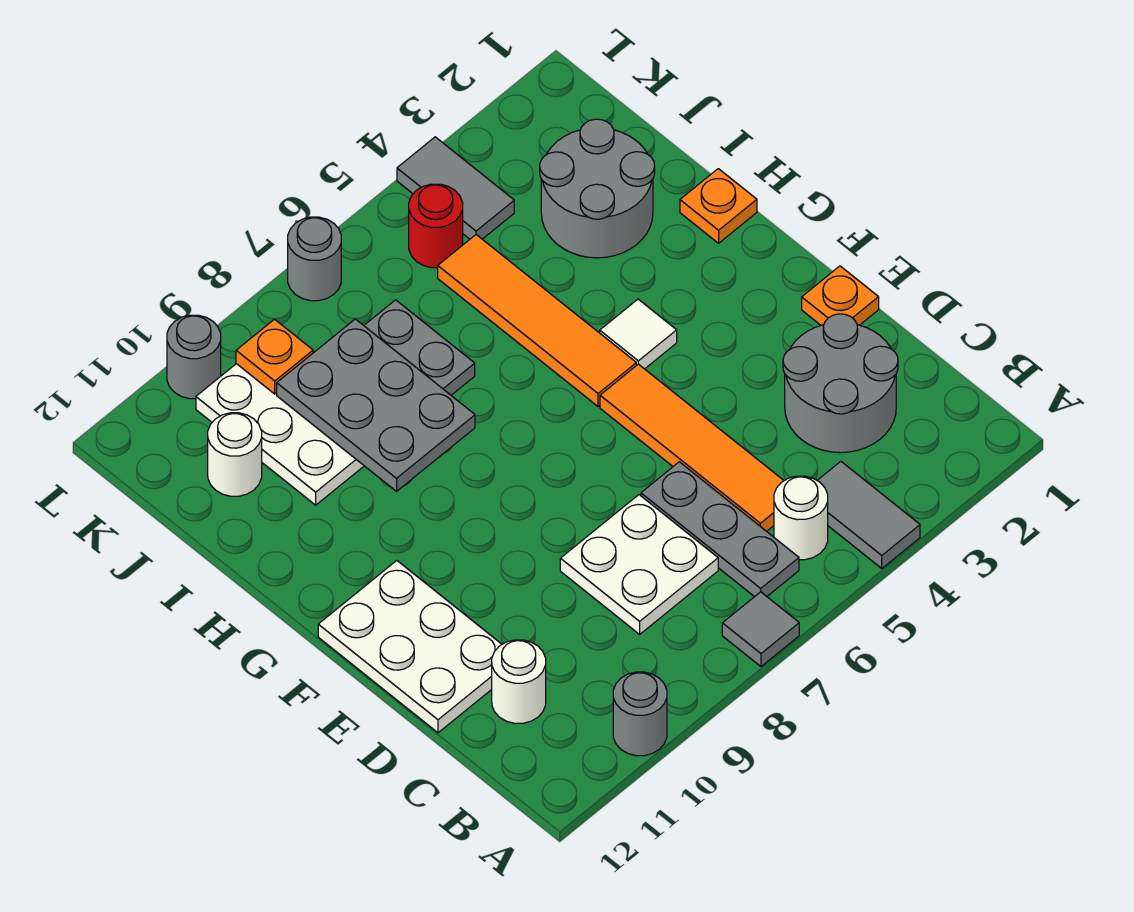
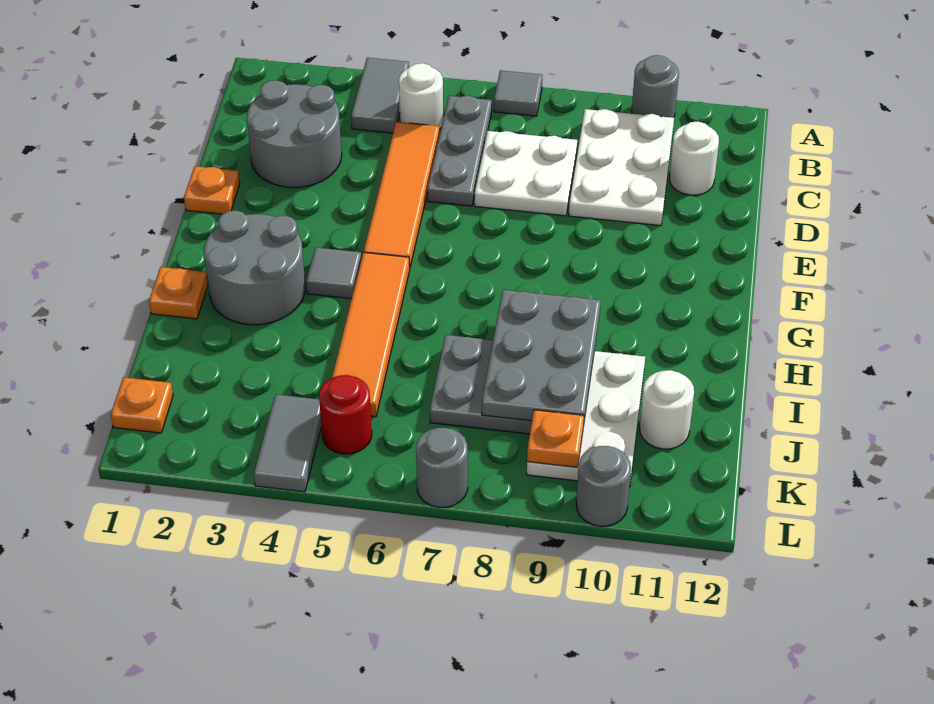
white plate D11:F12 level 1 -> white plate B9:D10 level 1
white tile G4 level 1 -> grey tile G4 level 1
grey round brick I2:J3 level 1 -> grey round brick G2:H3 level 1
none -> orange plate K1 level 1

